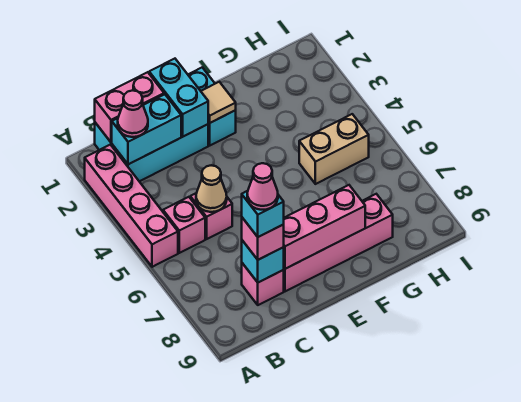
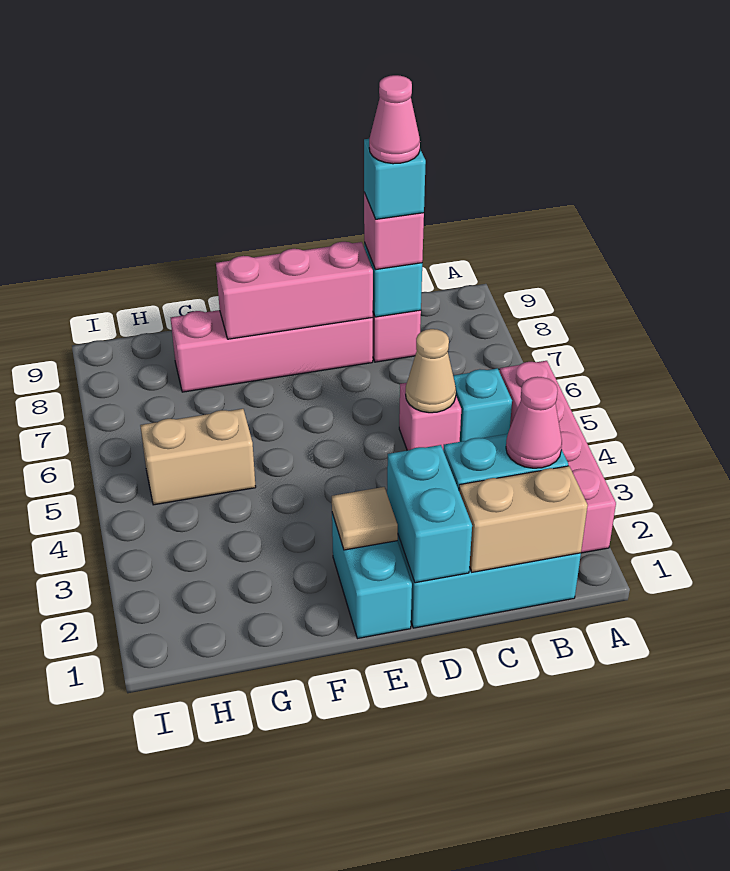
pink brick B1:C1 level 2 -> tan brick B1:C1 level 2
pink brick B5 level 1 -> cyan brick B5 level 1

